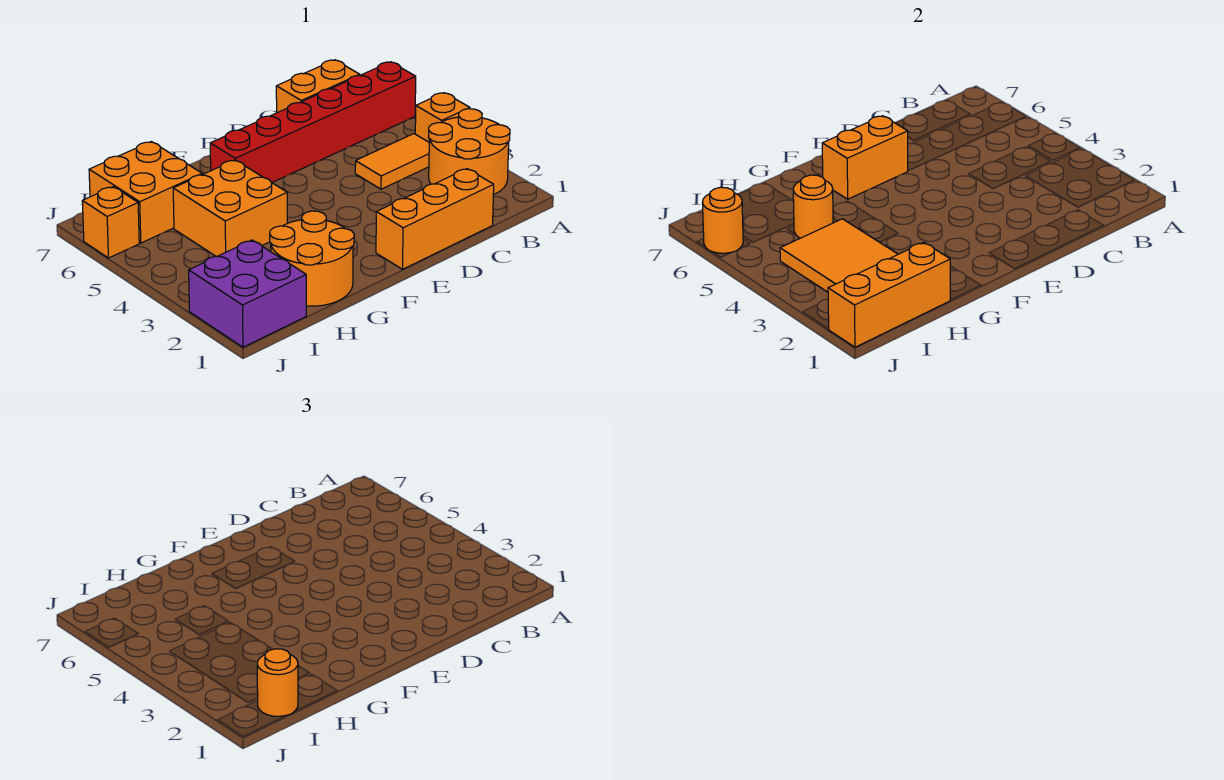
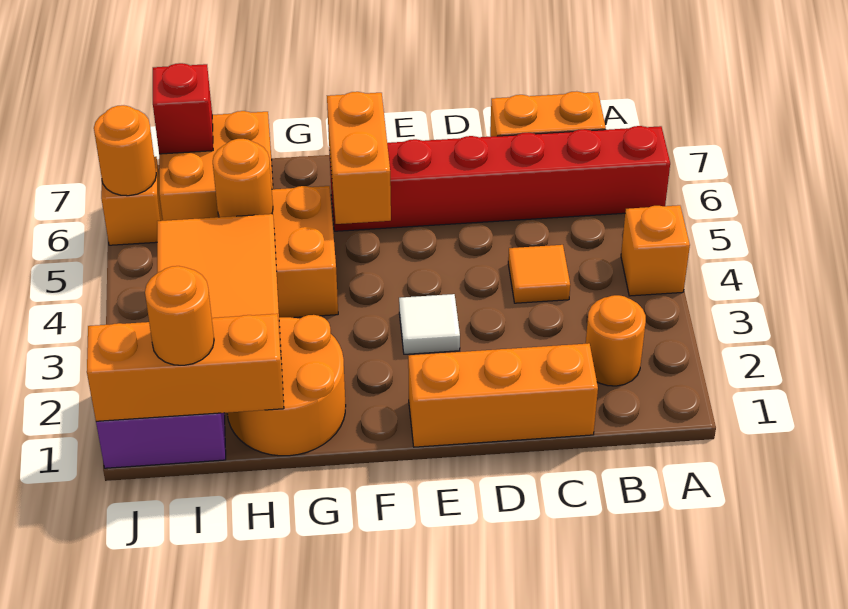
orange round brick A2:B3 level 1 -> orange round brick B2 level 1
orange tile B4:C4 level 1 -> orange tile C4 level 1
none -> white tile E3 level 1
orange brick E6:F6 level 2 -> orange brick F5:F6 level 2
none -> red brick I7 level 2

